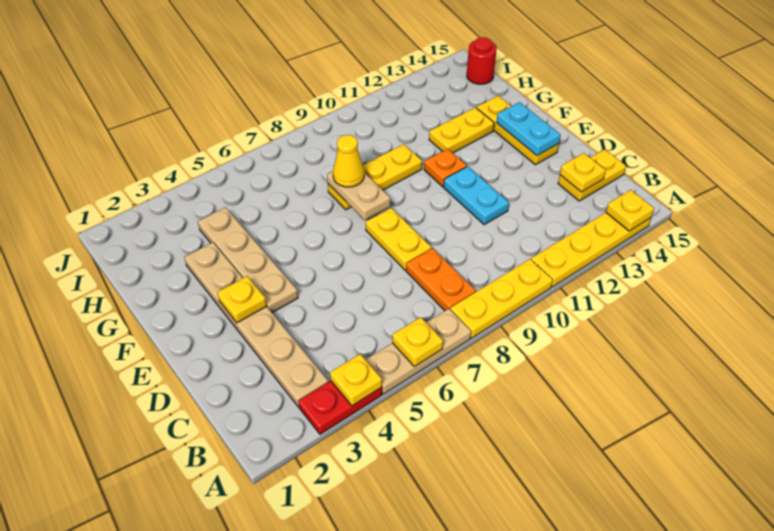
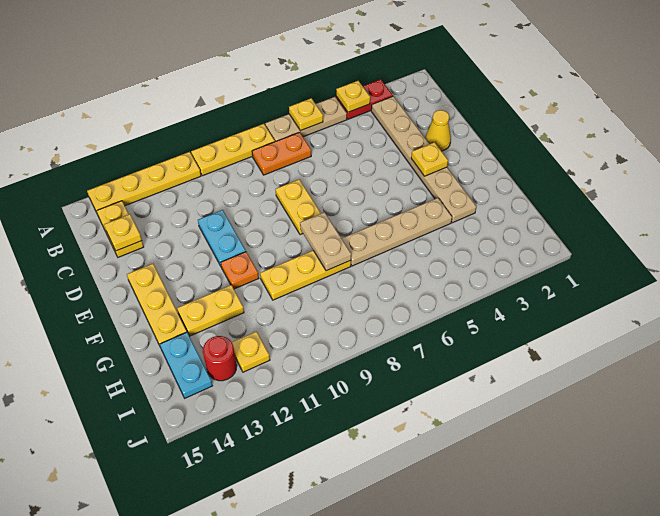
yellow plate A14 level 2 -> yellow plate I12 level 1
orange plate B8:C8 level 1 -> orange plate B7:B8 level 1
yellow plate C14:C15 level 1 -> yellow plate B14:C14 level 1
tan plate E4:H4 level 1 -> tan plate G4:G7 level 1
cyan plate E14:F14 level 2 -> cyan plate H14:I14 level 1
yellow cone G8 level 3 -> yellow cone D2 level 1
red round brick I15 level 1 -> red round brick I13 level 1

